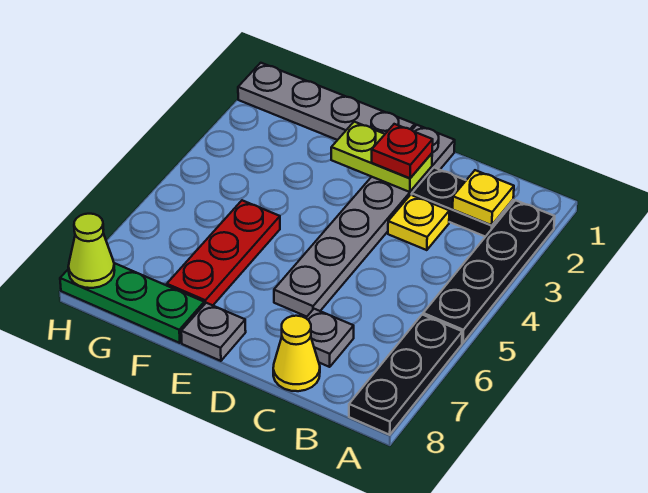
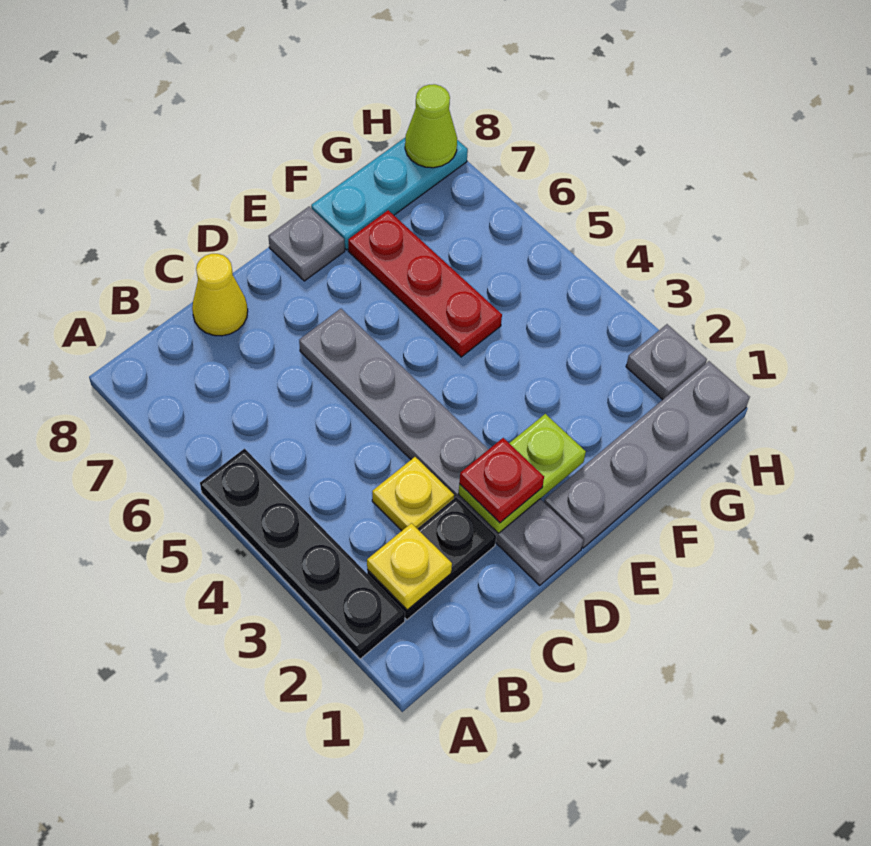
black plate A6:A8 level 1 -> none
grey plate C7 level 1 -> grey plate H2 level 1
green plate F8:H8 level 1 -> cyan plate F8:H8 level 1

